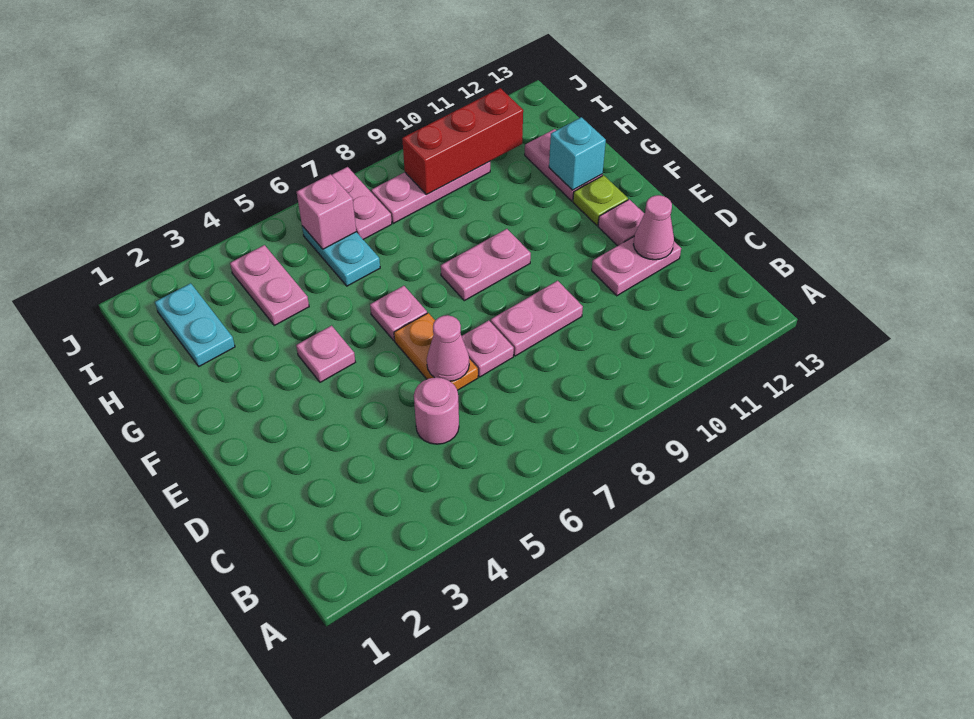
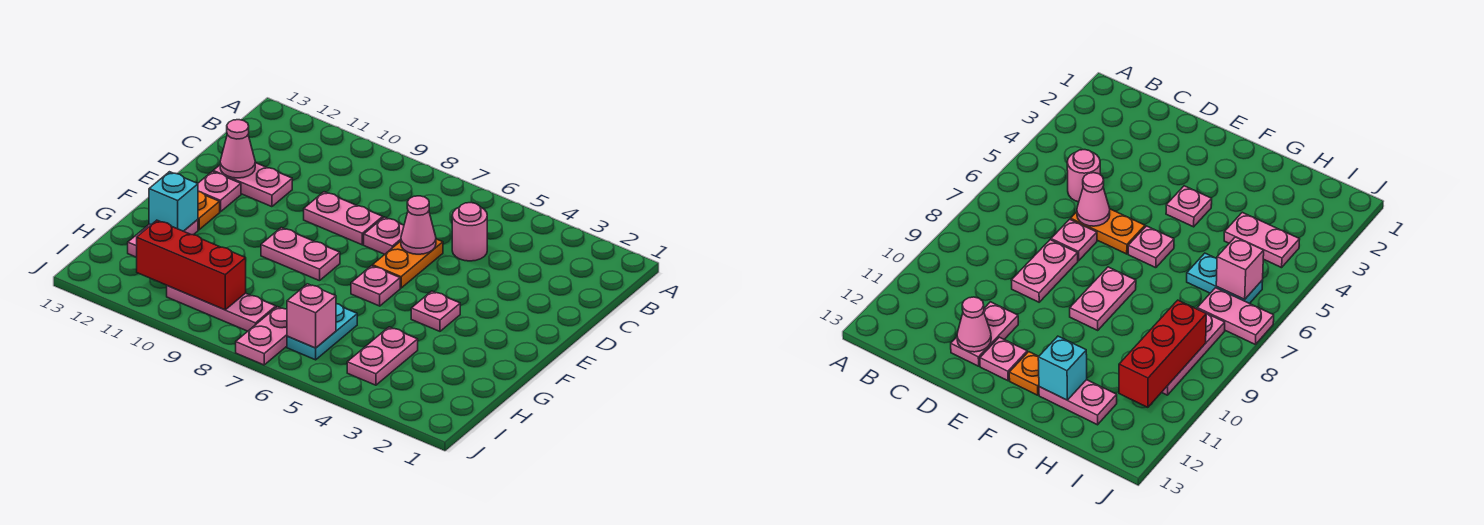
lime plate F12 level 1 -> orange plate F12 level 1
cyan plate H2:I2 level 1 -> none

